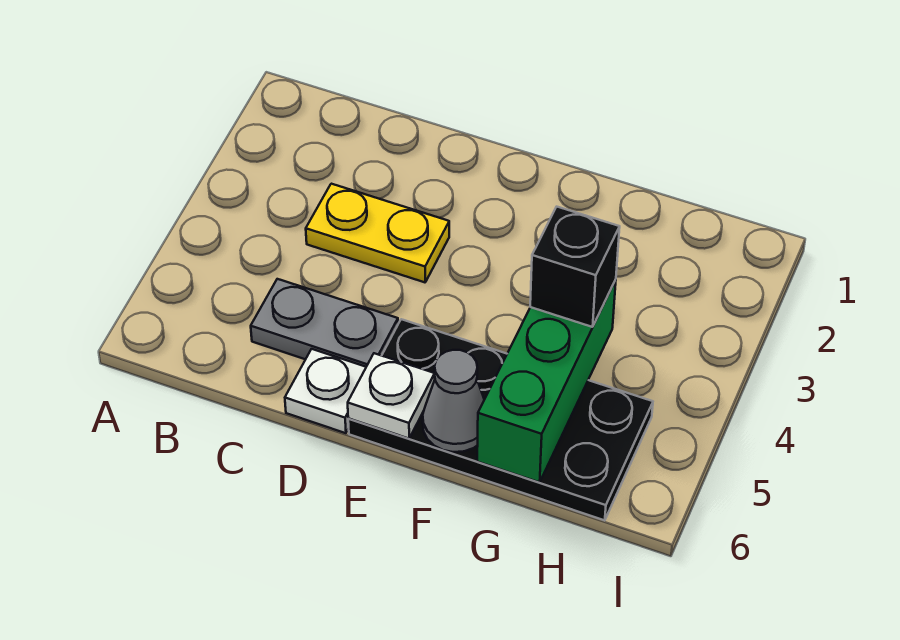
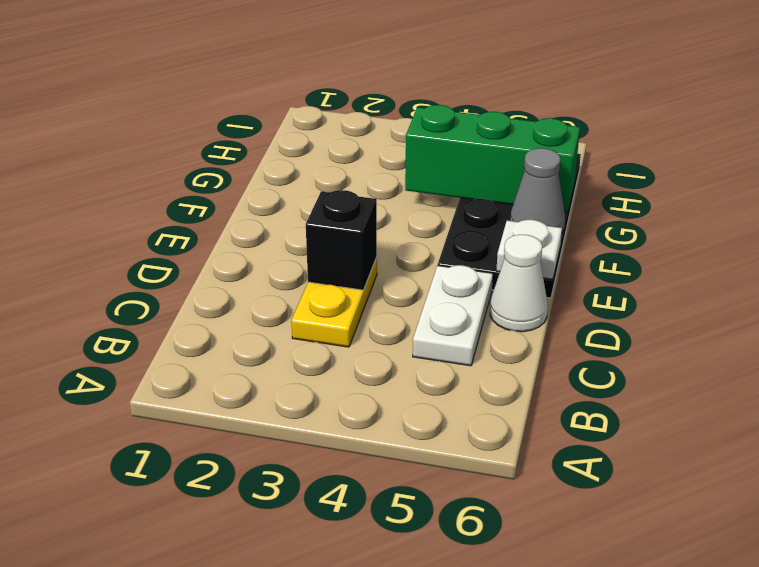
grey plate C5:D5 level 1 -> white plate C5:D5 level 1
white plate D6 level 1 -> white cone D6 level 1
black brick G4 level 3 -> black brick D3 level 2

